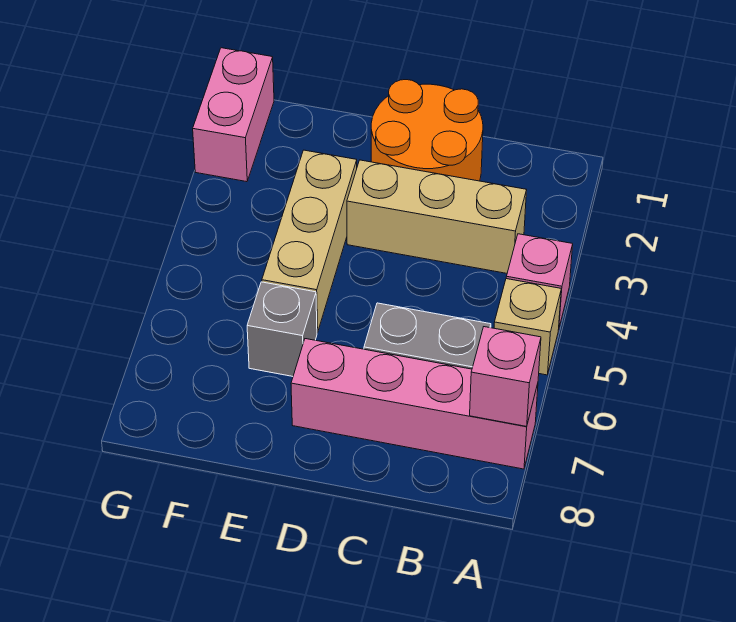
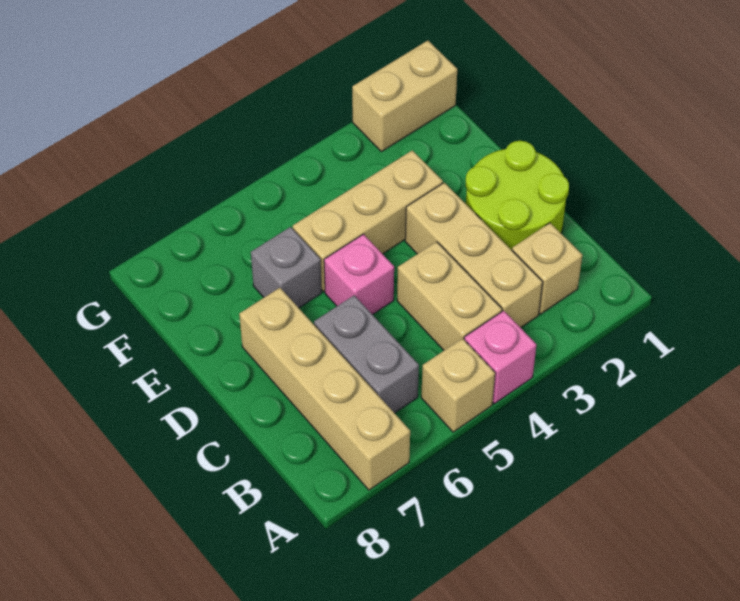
pink brick A7:D7 level 1 -> tan brick A7:D7 level 1
pink brick A7 level 2 -> pink brick D5 level 1
none -> tan brick B2 level 1
none -> tan brick B4:C4 level 1
orange round brick C1:D2 level 1 -> lime round brick C1:D2 level 1
pink brick G1:G2 level 1 -> tan brick G1:G2 level 1

